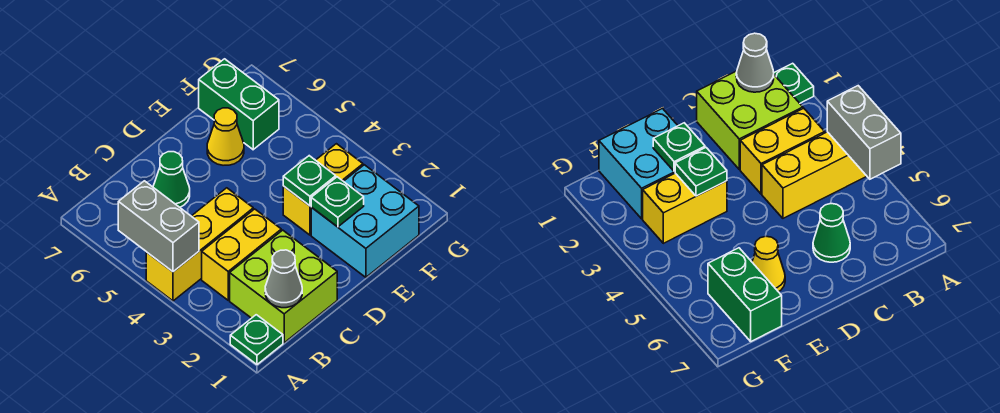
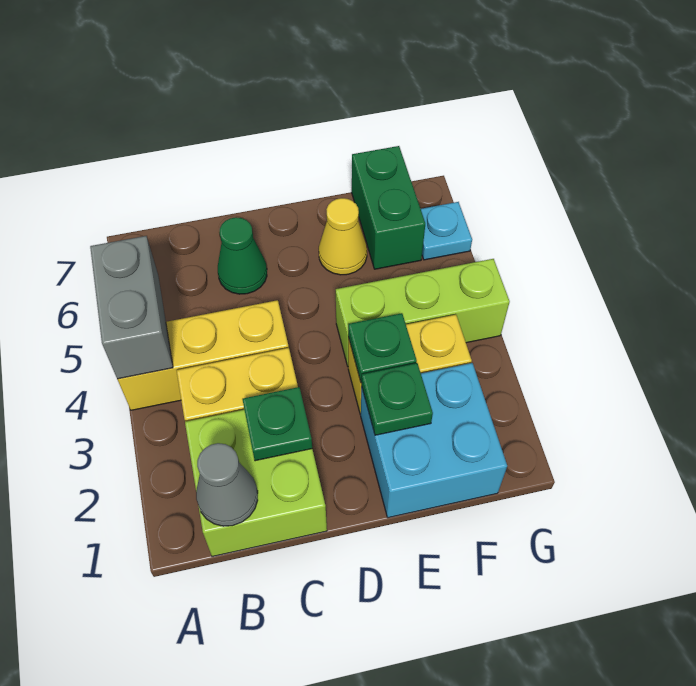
green plate A1 level 1 -> green plate C2 level 2
none -> lime brick E4:G4 level 1
none -> cyan plate G6 level 1

